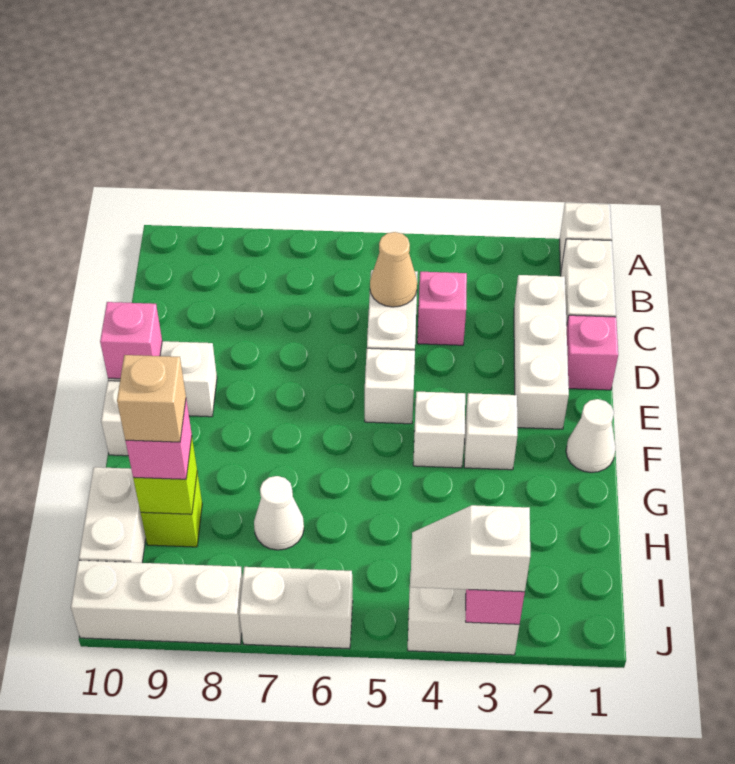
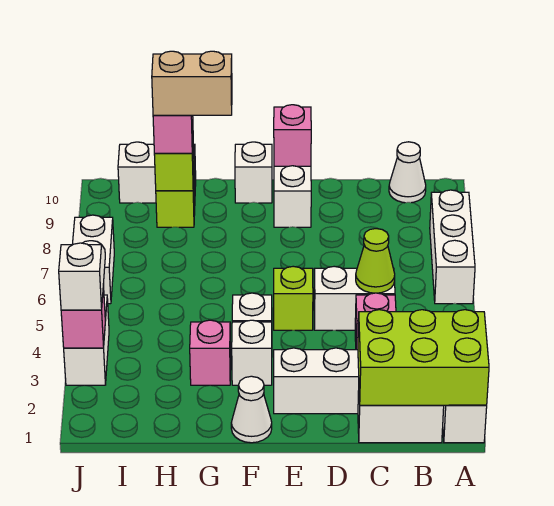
none -> lime brick A1:C2 level 2
tan cone C5 level 2 -> lime cone C5 level 2
pink brick D1 level 1 -> pink brick G3 level 1
white brick E5 level 1 -> lime brick E5 level 1
white cone H7 level 1 -> white cone B10 level 1
tan brick H9 level 4 -> tan brick G9:H9 level 4
white brick J8:J10 level 1 -> white brick A6:A8 level 1

